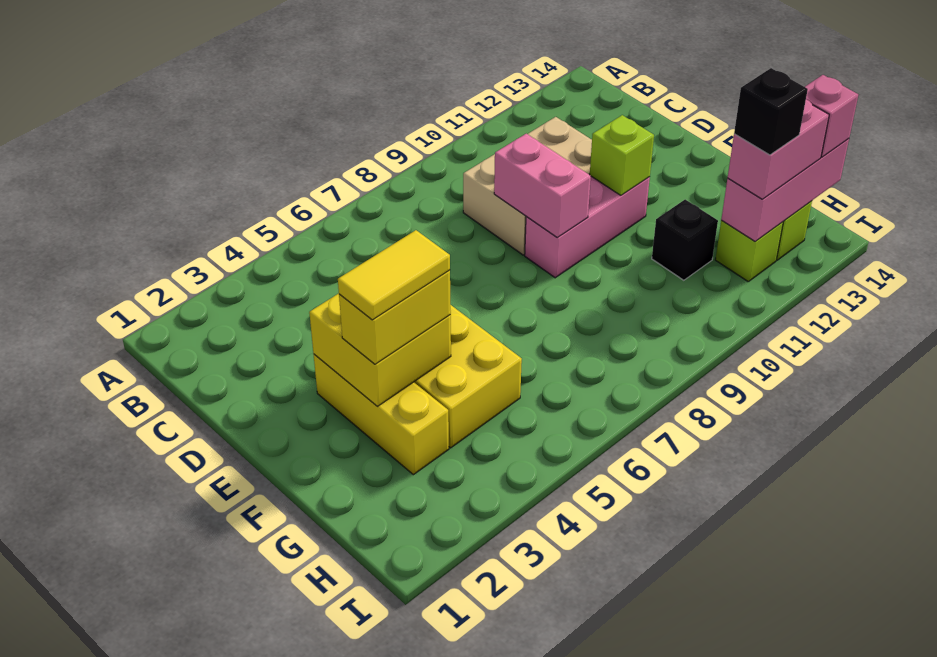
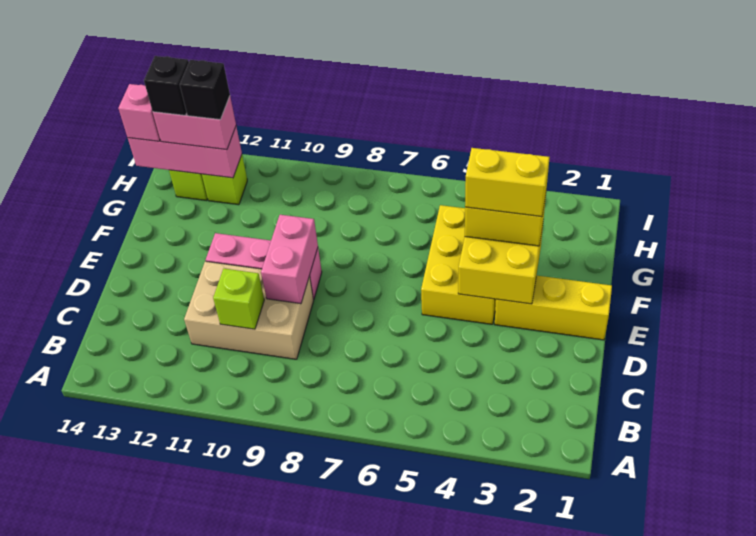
yellow brick E3:G3 level 1 -> yellow brick E1:E3 level 1
lime brick E11 level 2 -> lime brick C10 level 2
yellow tile F3:F4 level 4 -> yellow brick F3:F4 level 4
black brick G11 level 1 -> black brick H13 level 4

